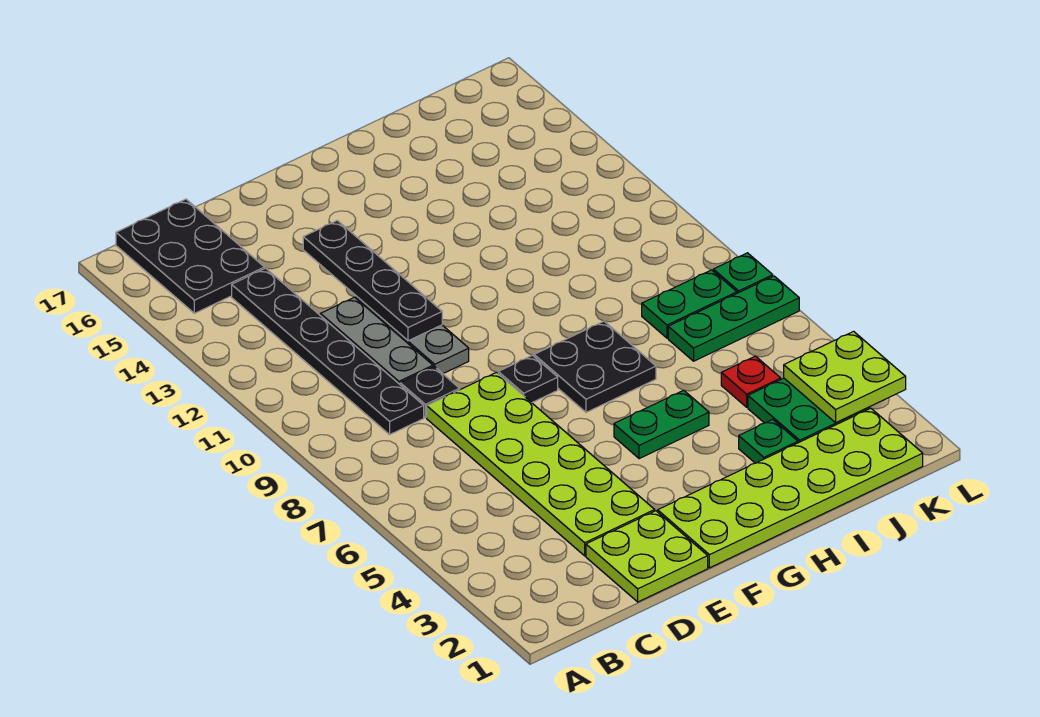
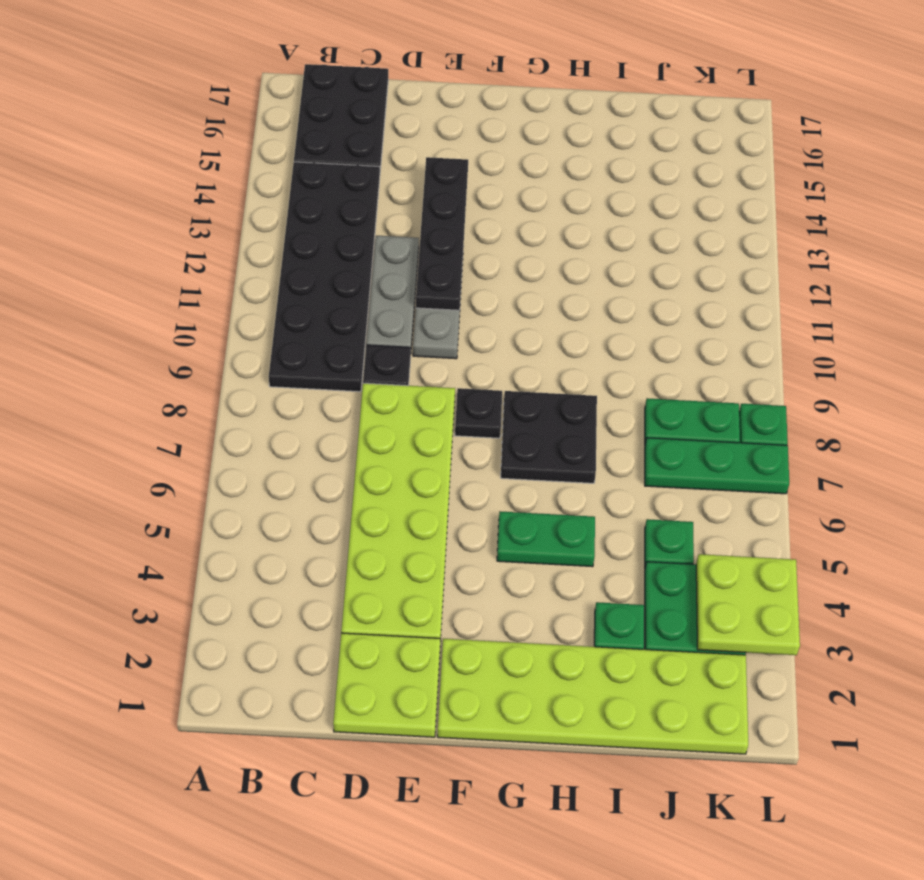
black plate C9:C14 level 1 -> black plate B9:C14 level 1
red plate J5 level 1 -> green plate J5 level 1

